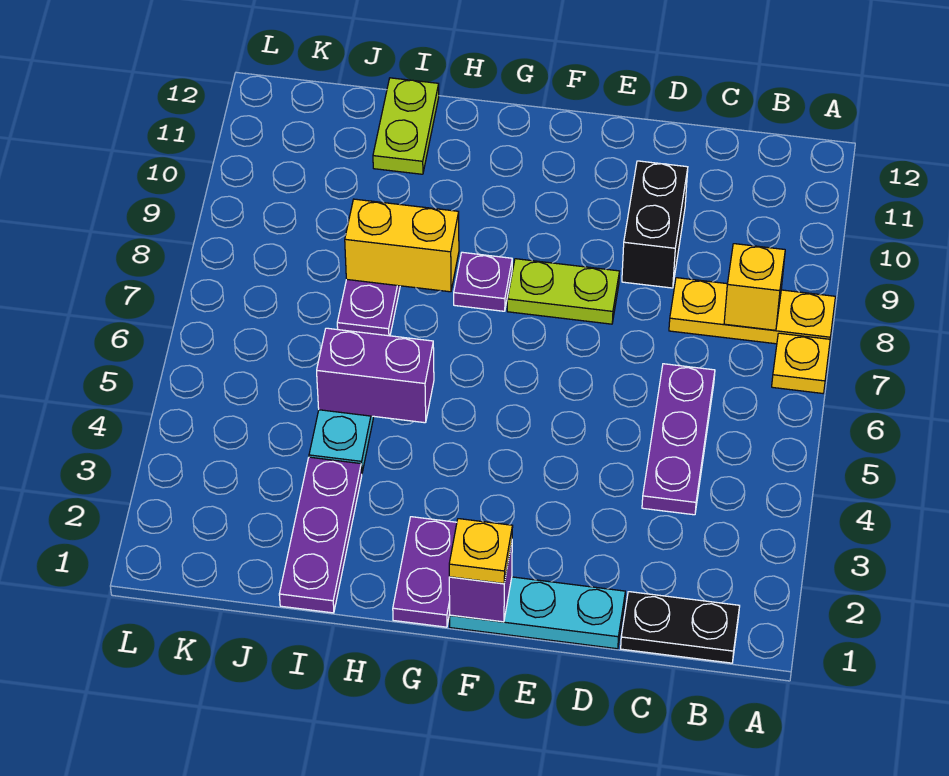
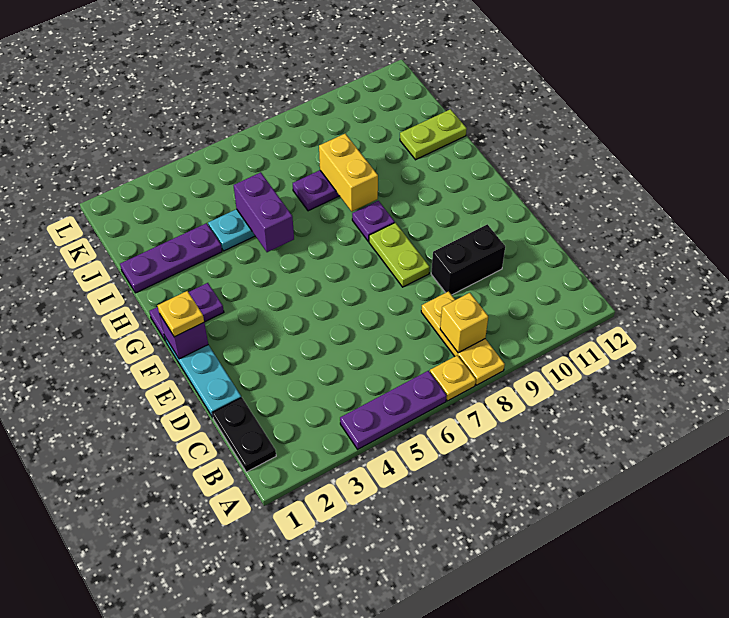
purple plate C4:C6 level 1 -> purple plate A4:A6 level 1

